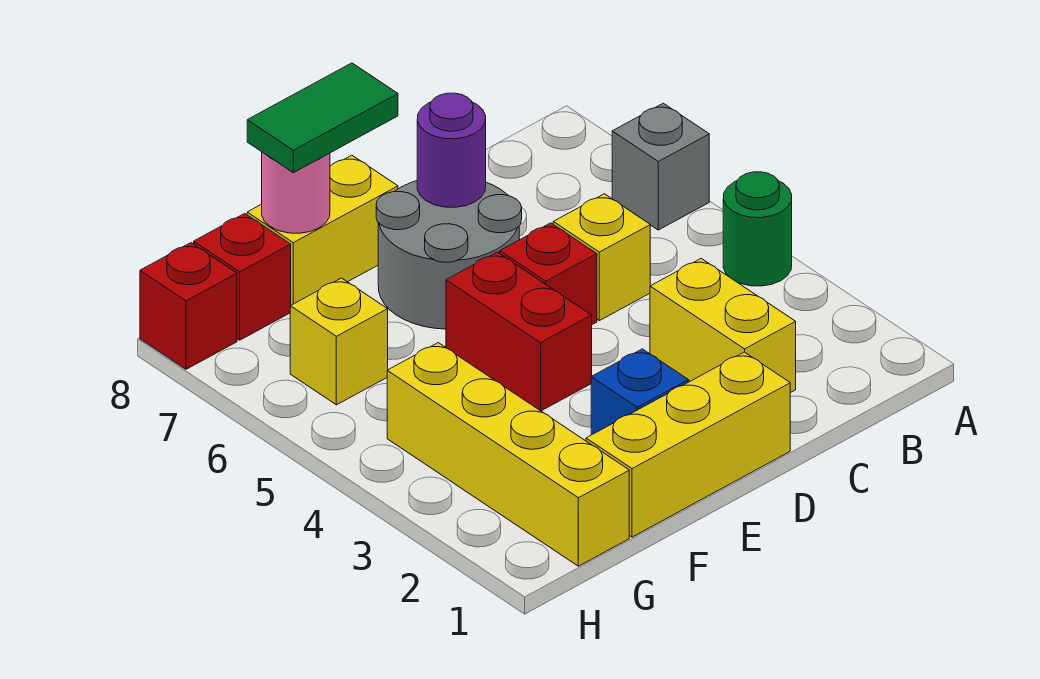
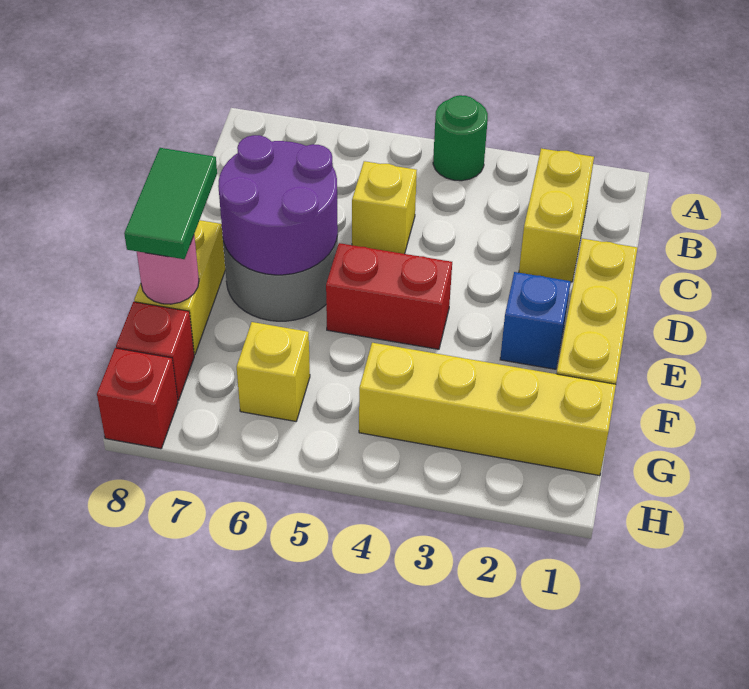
grey brick A6 level 1 -> none
yellow brick C2:C3 level 1 -> yellow brick B2:C2 level 1
red brick D5 level 1 -> none
purple round brick D7 level 2 -> purple round brick D6:E7 level 2

